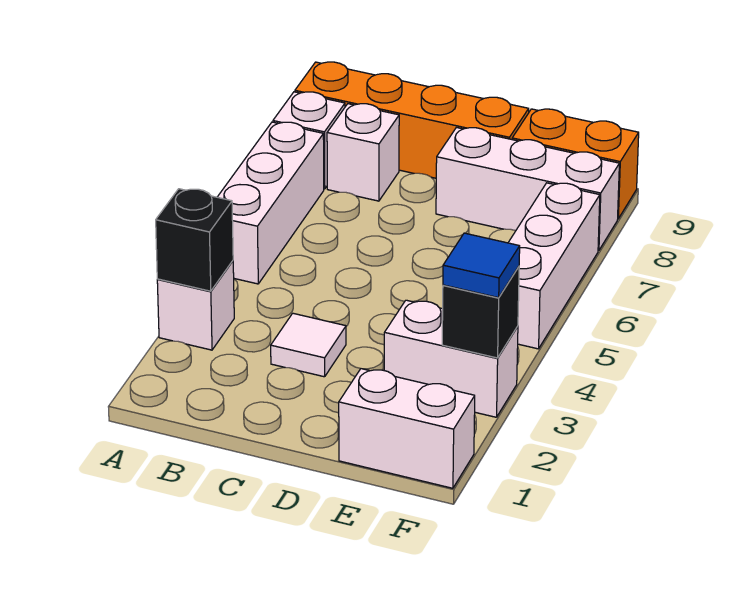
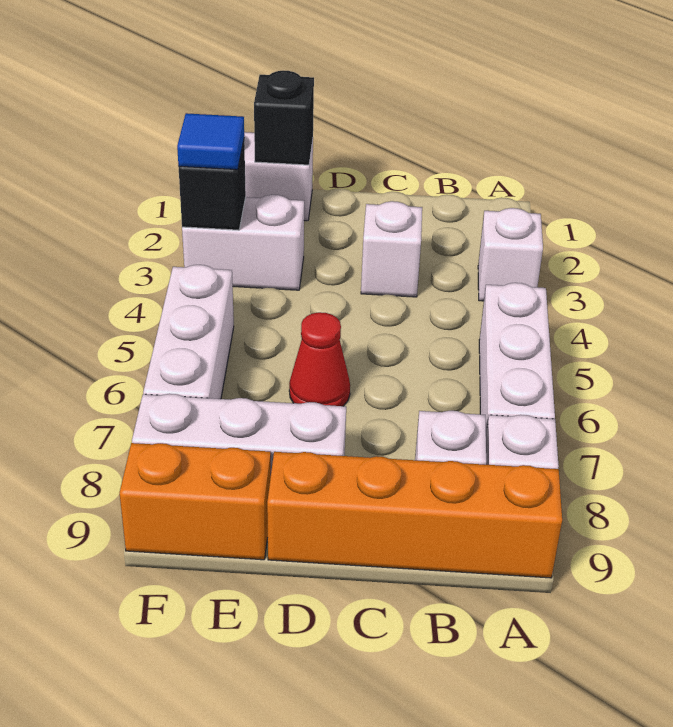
black brick A3 level 2 -> black brick E1 level 2
white tile C3 level 1 -> white brick C3 level 1
none -> red cone D6 level 1

